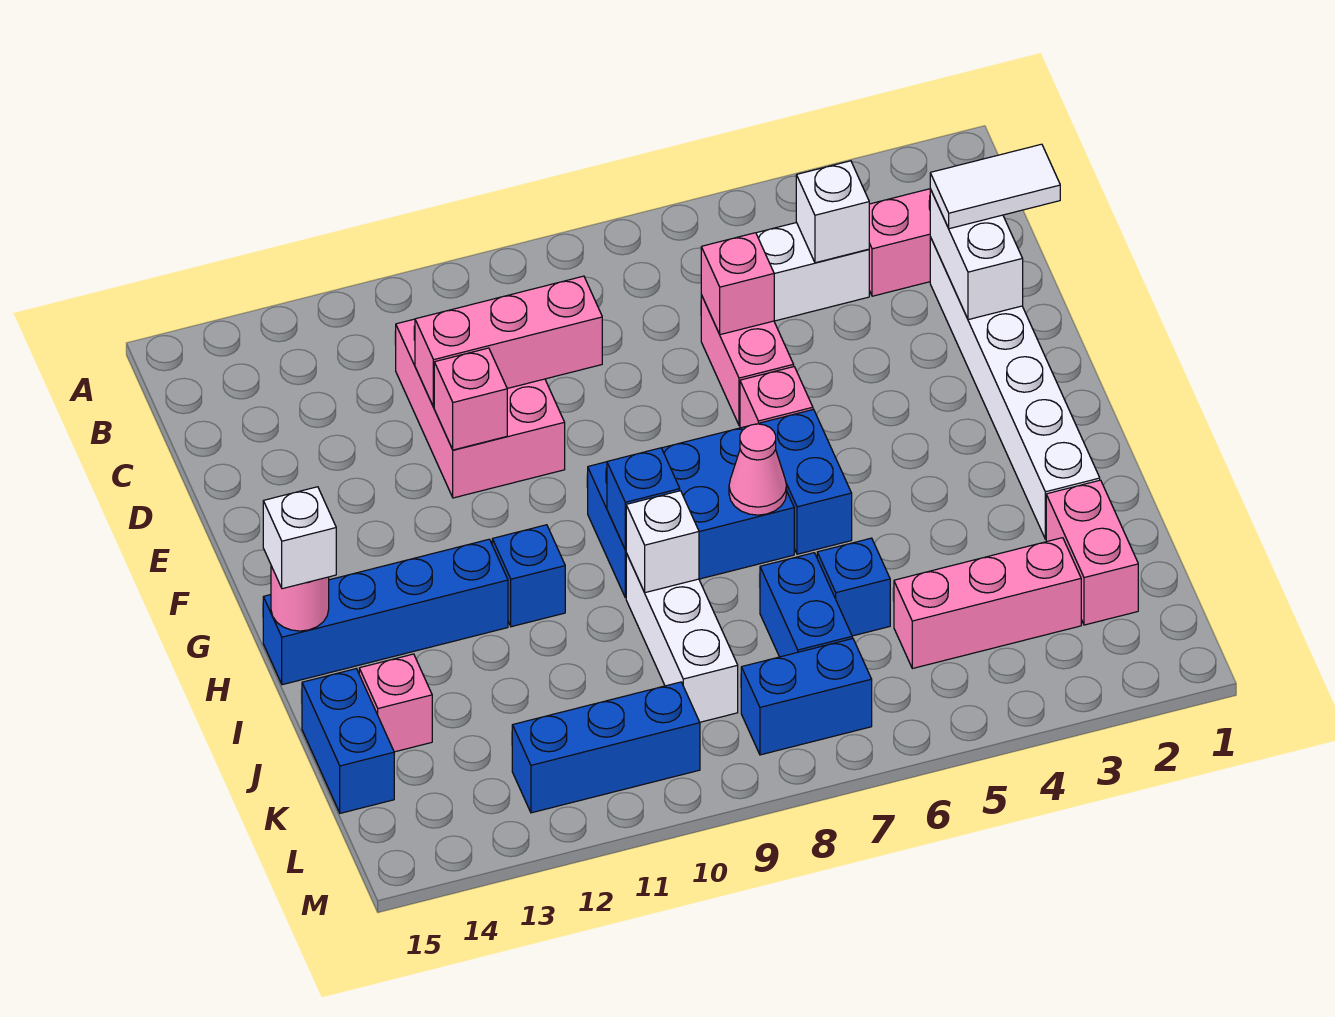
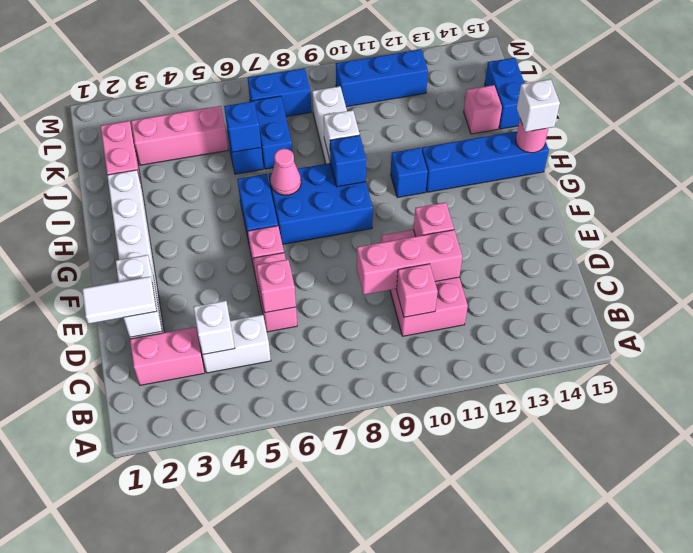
none -> pink brick C10 level 2
none -> blue brick J6 level 2

